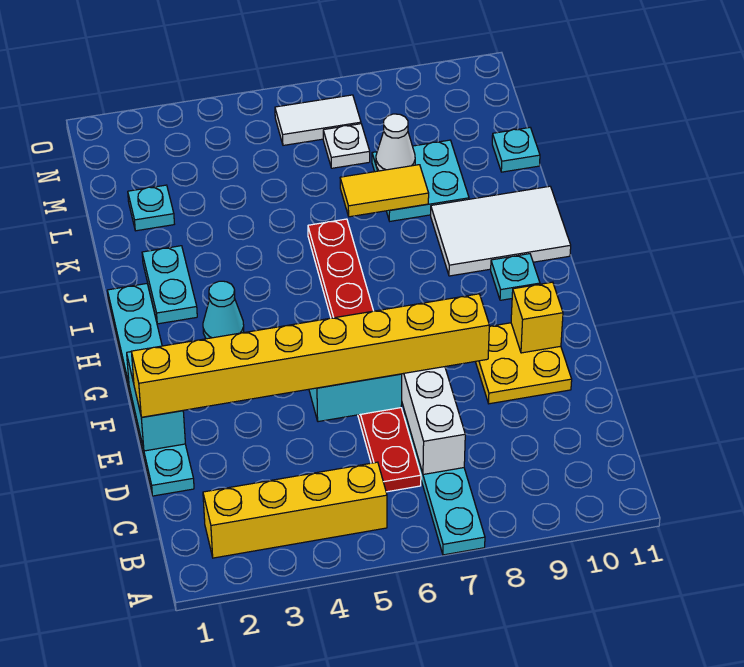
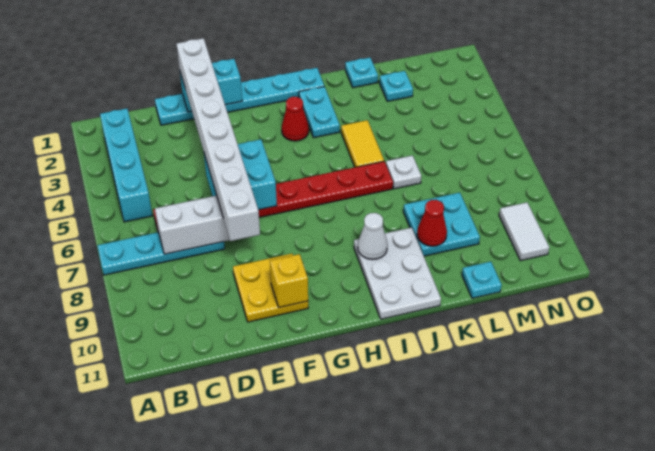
yellow brick B2:B5 level 1 -> cyan brick B2:B5 level 1
yellow brick E1:E8 level 3 -> white brick E1:E8 level 3
cyan cone H3 level 1 -> red cone H3 level 1
cyan plate H10 level 1 -> cyan plate K1 level 1
cyan plate I2:J2 level 1 -> cyan plate I2:I3 level 1
white tile I9:J11 level 1 -> white plate I9:J11 level 1
yellow tile K7:K8 level 2 -> yellow tile J4:J5 level 1
none -> red cone K9 level 2
white cone L8 level 2 -> white cone I9 level 2
white plate M7 level 1 -> white plate K6 level 1
white tile N6:N7 level 1 -> white tile N9:N10 level 1

